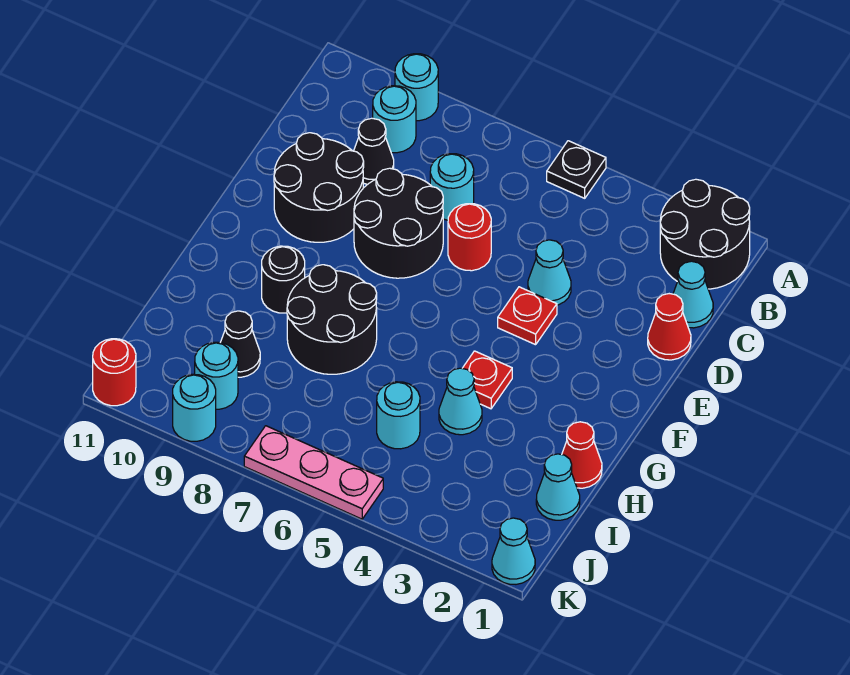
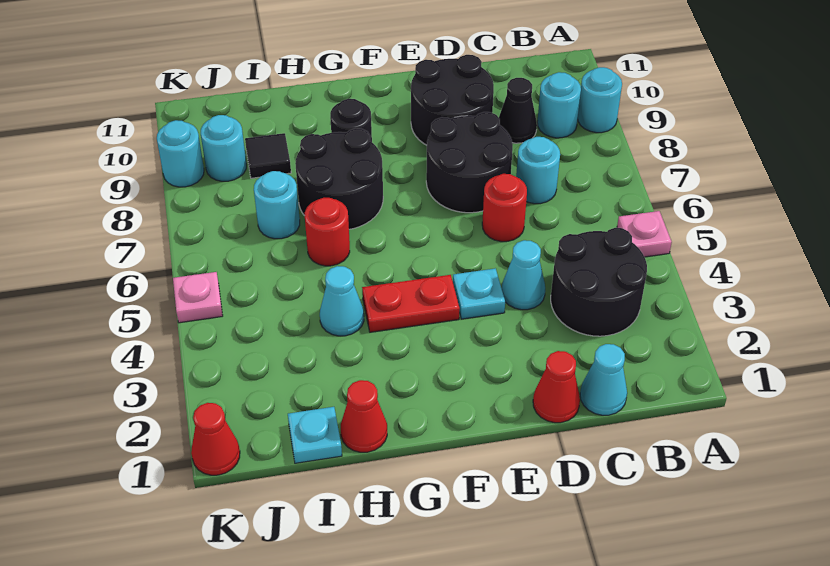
black round brick A1:B2 level 1 -> black round brick B3:C4 level 1
black plate A5 level 1 -> pink plate A5 level 1
red plate E4 level 1 -> cyan plate E4 level 1
red plate G4 level 1 -> red plate F4:G4 level 1
cyan cone I1 level 1 -> cyan plate I1 level 1
cyan round brick I5 level 1 -> cyan round brick I7 level 1
black cone I9 level 1 -> black tile I9 level 1
cyan cone K1 level 1 -> red cone K1 level 1
pink plate K5:K7 level 1 -> pink plate K5 level 1
red round brick K11 level 1 -> red round brick H6 level 1

